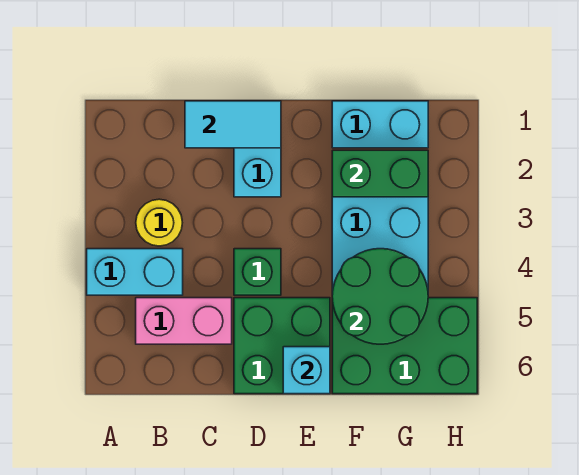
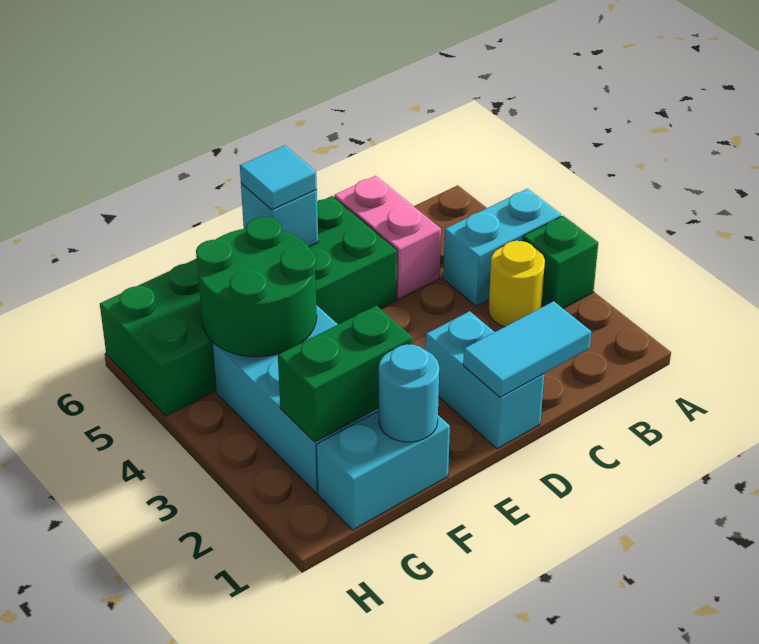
pink brick B5:C5 level 1 -> pink brick C5:C6 level 1
green brick D4 level 1 -> green brick A3 level 1
none -> cyan tile E6 level 3
none -> cyan round brick F1 level 2

